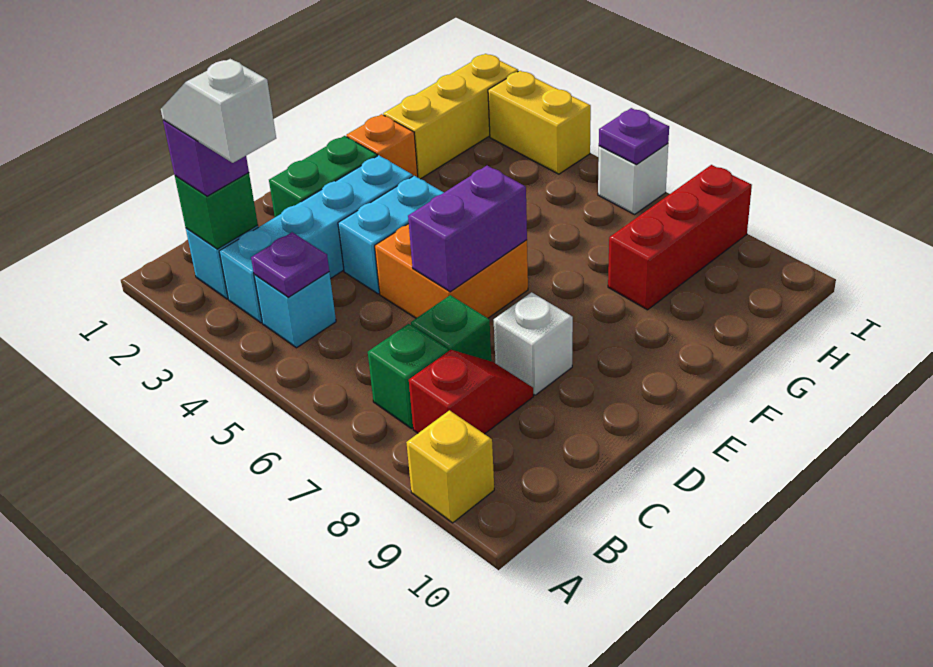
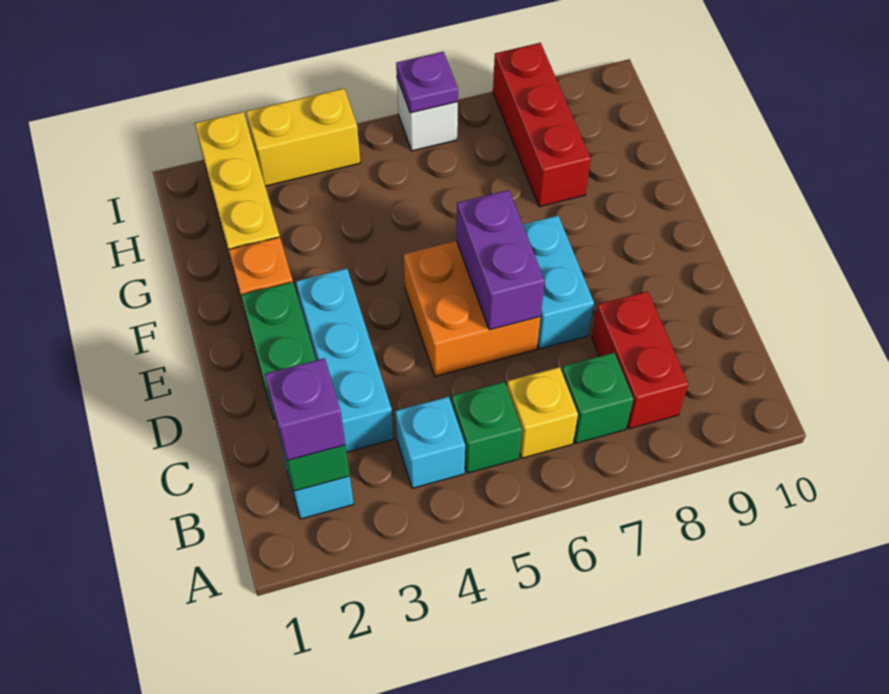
yellow brick A9 level 1 -> yellow brick B6 level 1
white slope B2:B3 level 4 top 3 -> none
cyan brick B3:E3 level 1 -> cyan brick C3:E3 level 1
purple plate B4 level 2 -> none
red slope B8:C8 level 1 top B -> red brick B8:C8 level 1
green brick C7 level 1 -> green brick B5 level 1
cyan brick D4:E4 level 1 -> cyan brick D7:E7 level 1
white brick D8 level 1 -> none

